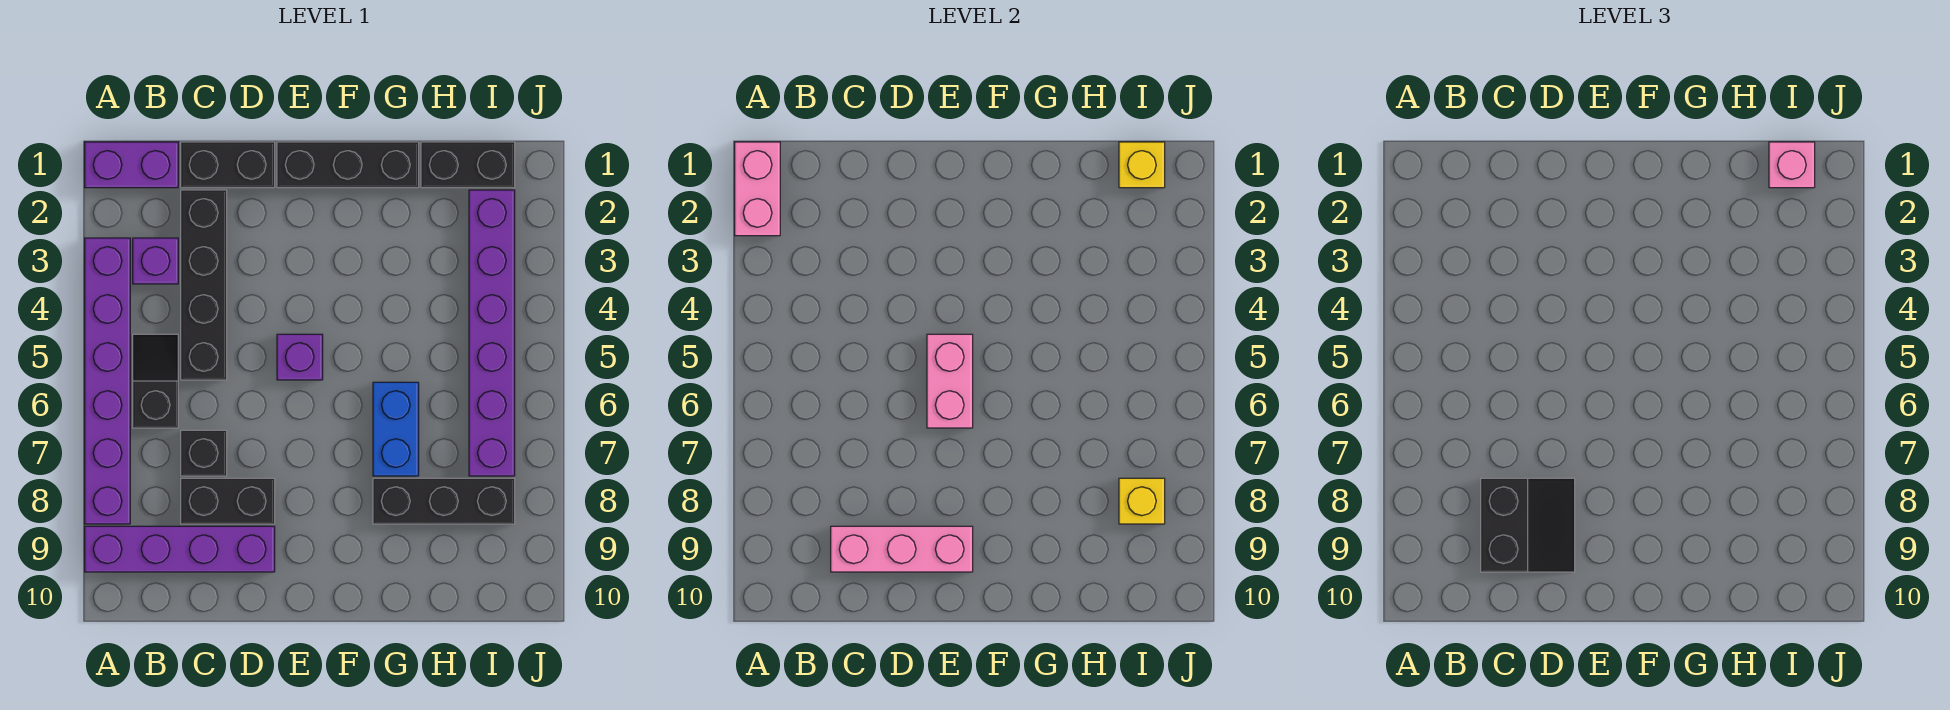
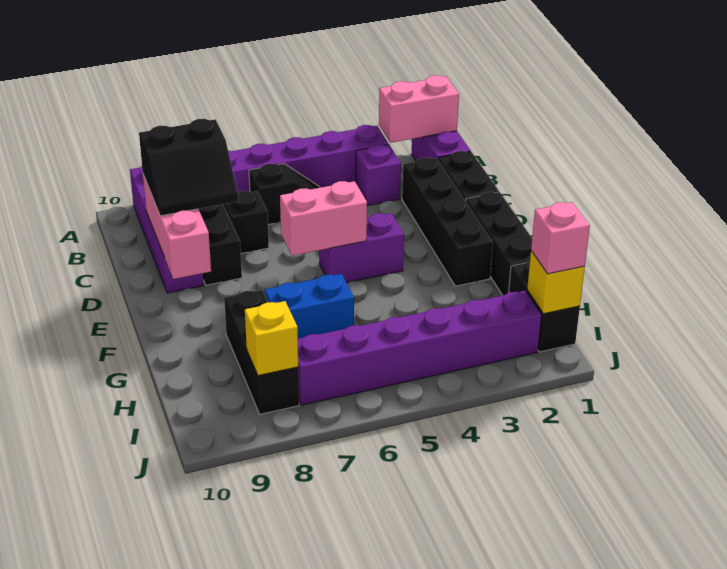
black brick C2:C5 level 1 -> black brick C2:F2 level 1
purple brick E5 level 1 -> purple brick E4:E5 level 1

